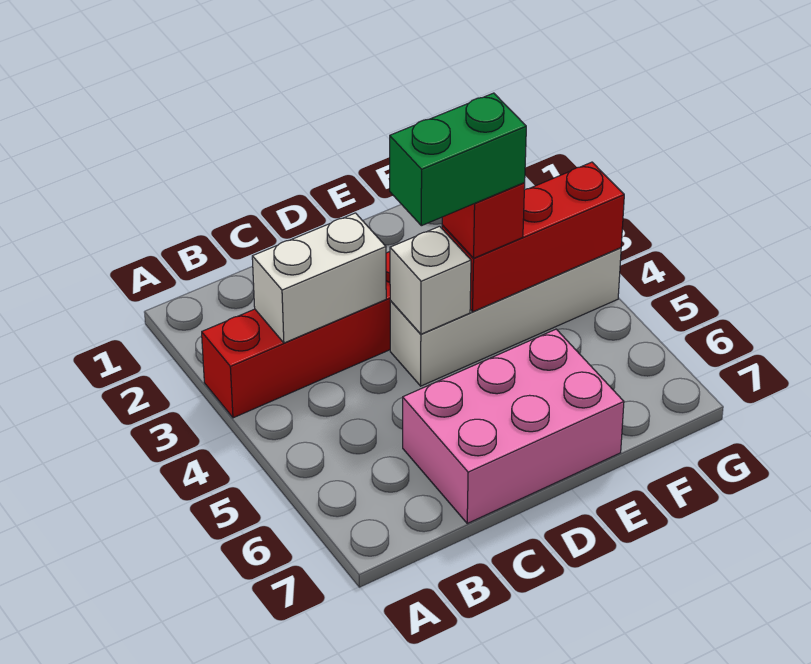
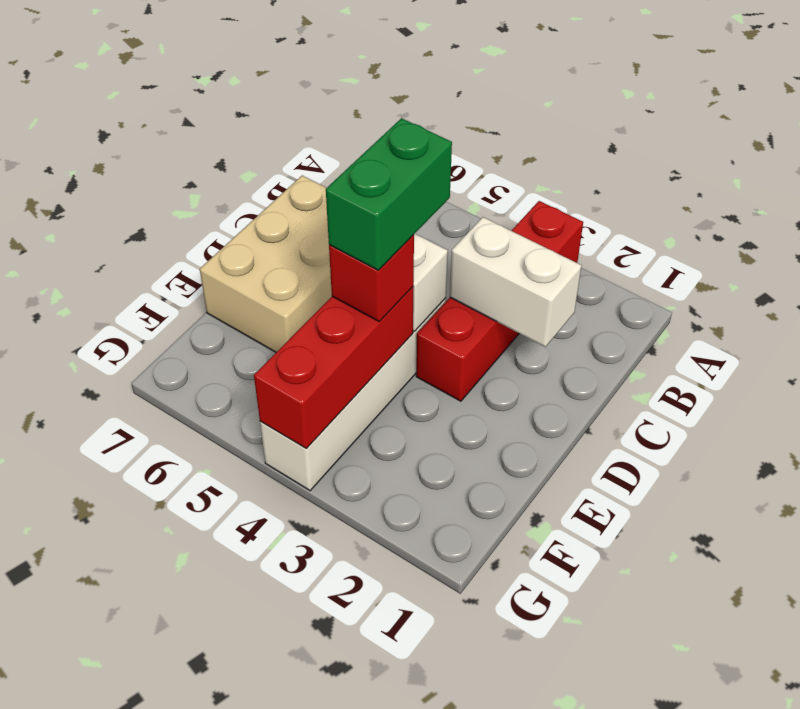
white brick B3:C3 level 2 -> white brick C2:C3 level 2
pink brick C6:E7 level 1 -> tan brick C6:E7 level 1

